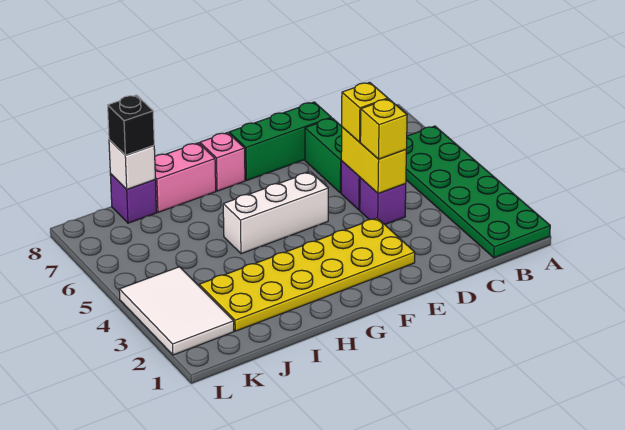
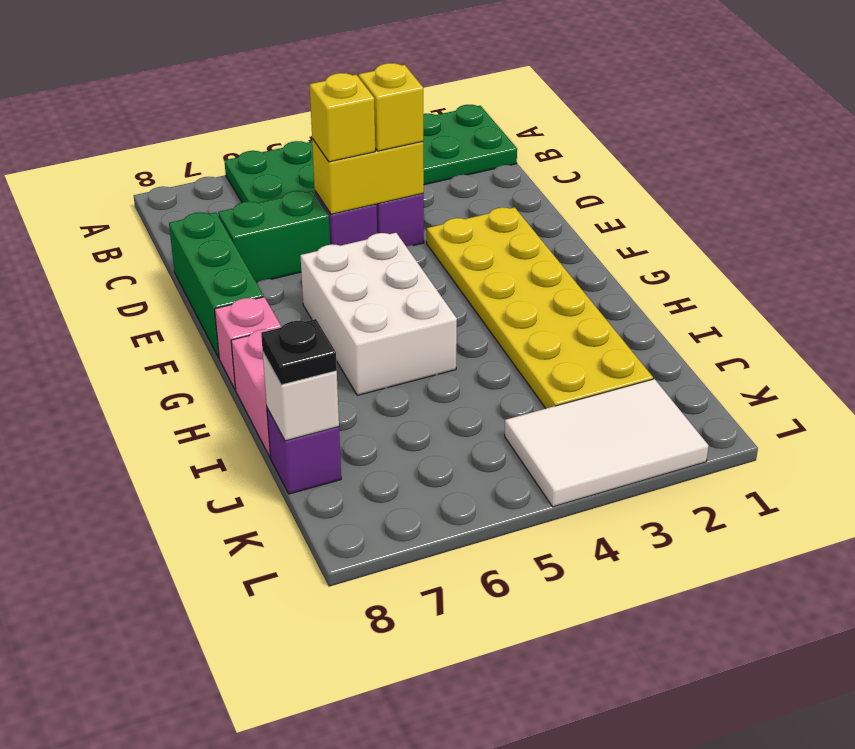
white brick F5:H5 level 1 -> white brick F5:H6 level 1
black brick J8 level 3 -> black plate J8 level 3

